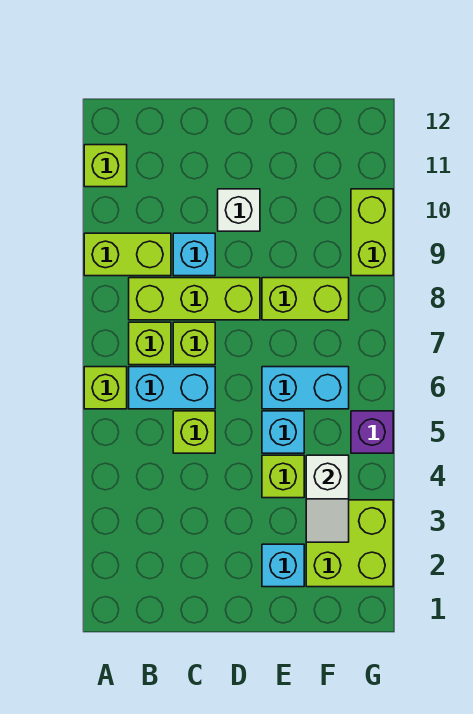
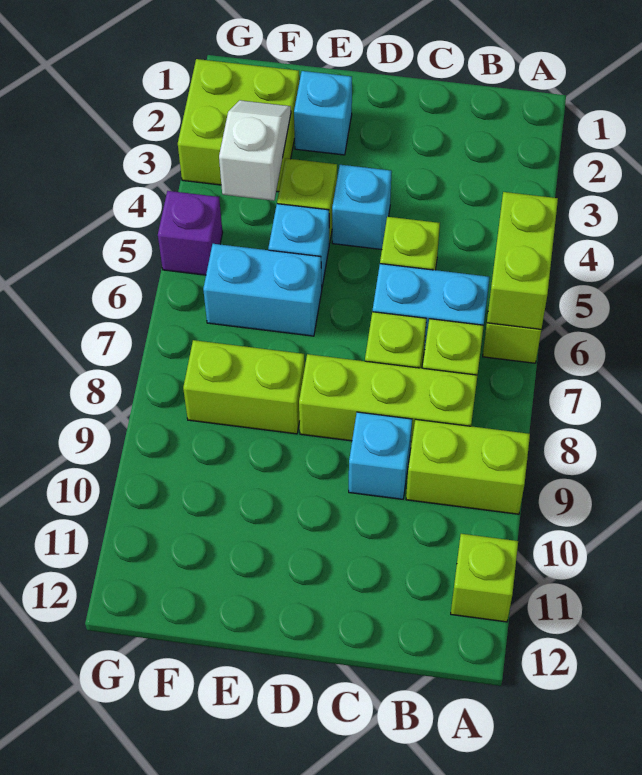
none -> cyan brick D4 level 1
white brick D10 level 1 -> none
lime brick G9:G10 level 1 -> lime brick A5:A6 level 2

